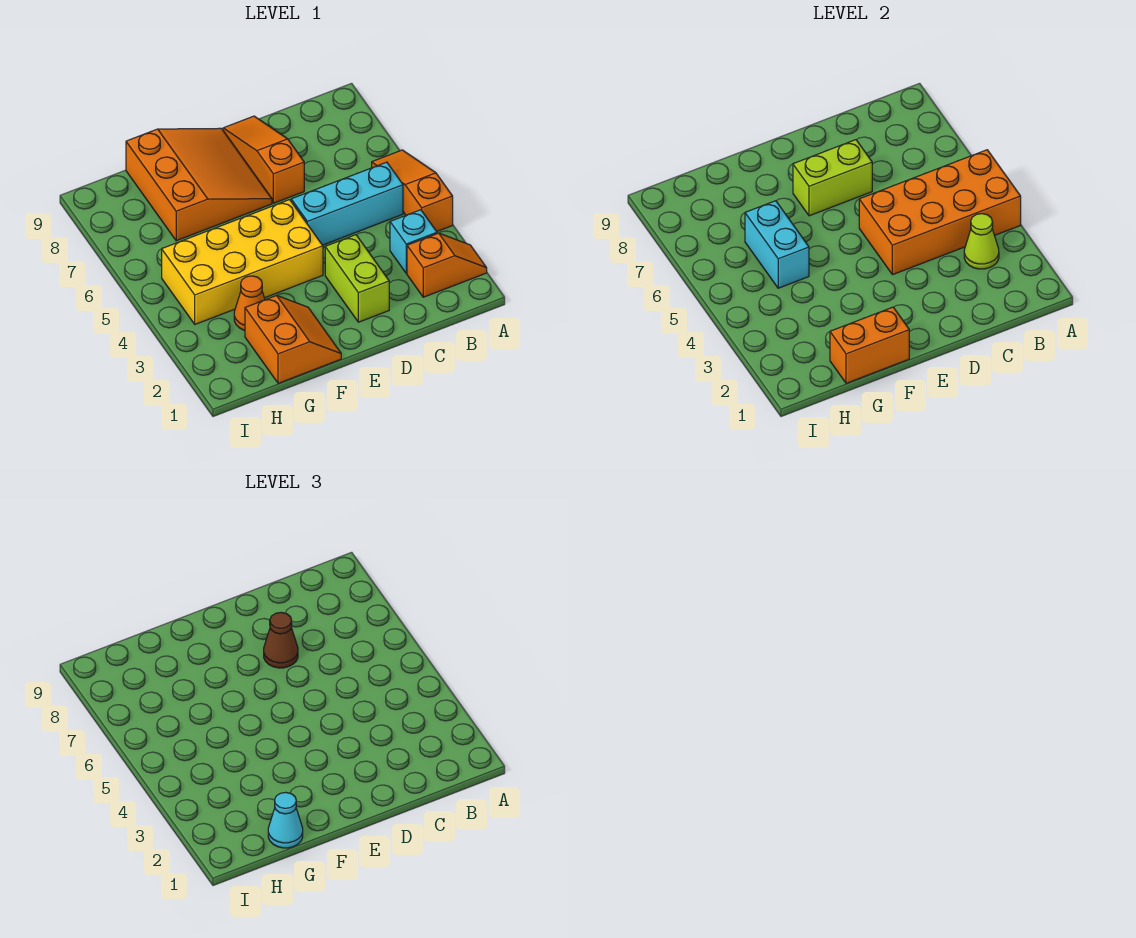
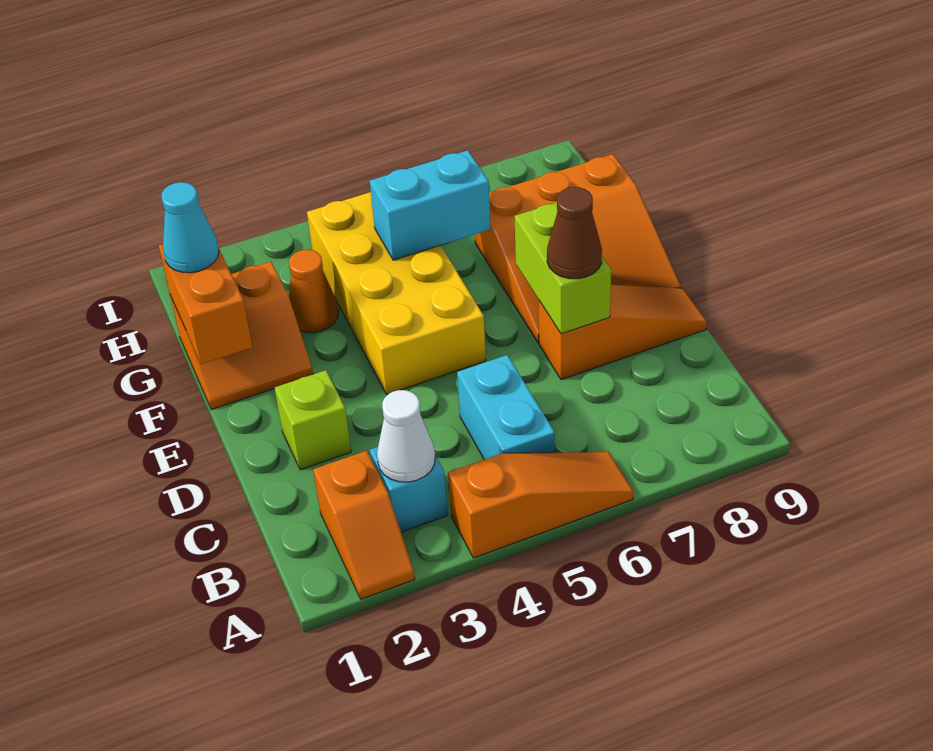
orange brick A4:D5 level 2 -> none
lime cone B3 level 2 -> white cone B3 level 2
cyan brick B5:D5 level 1 -> cyan brick B5:C5 level 1
lime brick D2:D3 level 1 -> lime brick D2 level 1

